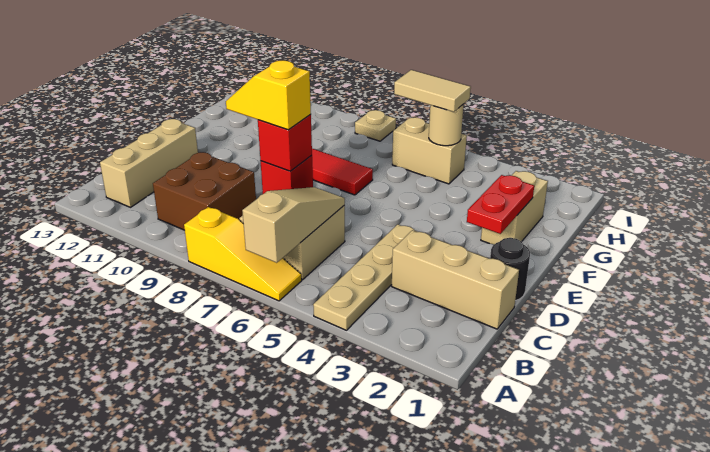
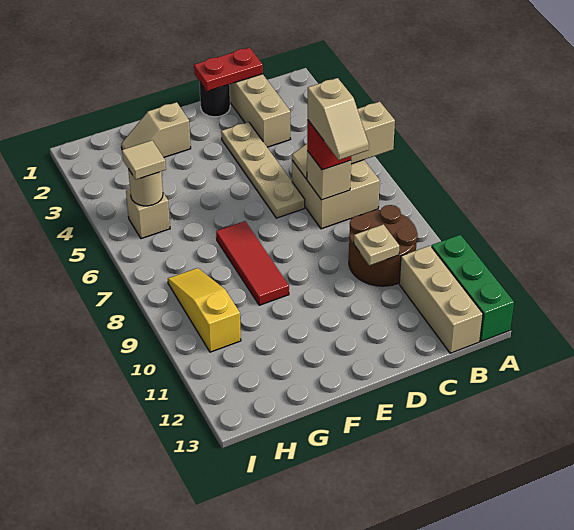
tan plate A4:D4 level 1 -> tan plate D3:D6 level 1
yellow slope A6:A8 level 1 top 8 -> yellow slope H8:H10 level 1 top 10
none -> green brick A11:A13 level 1
brown brick B9:C10 level 1 -> brown round brick B9:C10 level 1
tan brick B12:D12 level 1 -> tan brick B11:B13 level 1
red brick C7 level 2 -> tan brick C7 level 2
yellow slope C7:C8 level 4 top 7 -> tan slope C7:C8 level 4 top 7
red plate E2:F2 level 2 -> red plate C1:D1 level 2
tan brick F2:G2 level 1 -> tan slope F2:G2 level 1 top F
tan brick H5:H6 level 1 -> tan brick H5 level 1
tan tile H5:H6 level 3 -> tan tile H5 level 3
tan plate I8 level 1 -> tan plate C10 level 2

